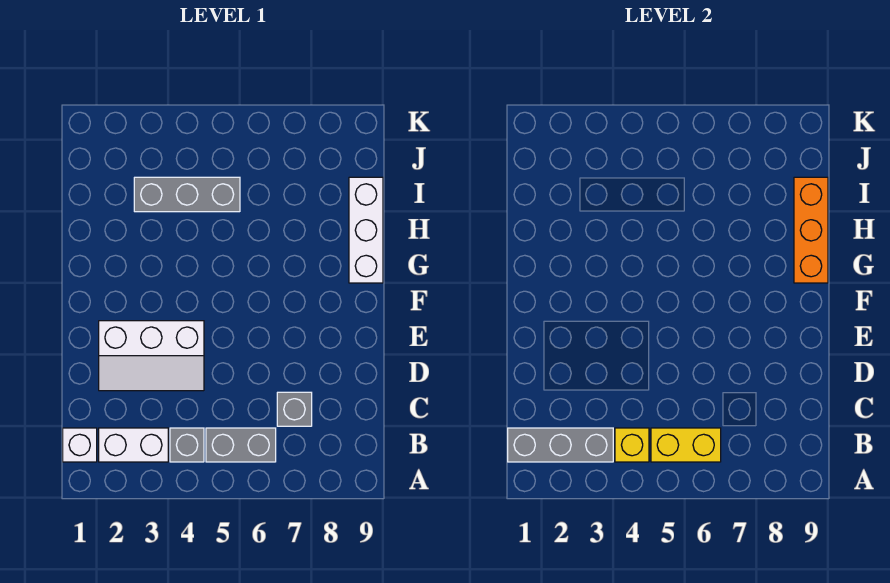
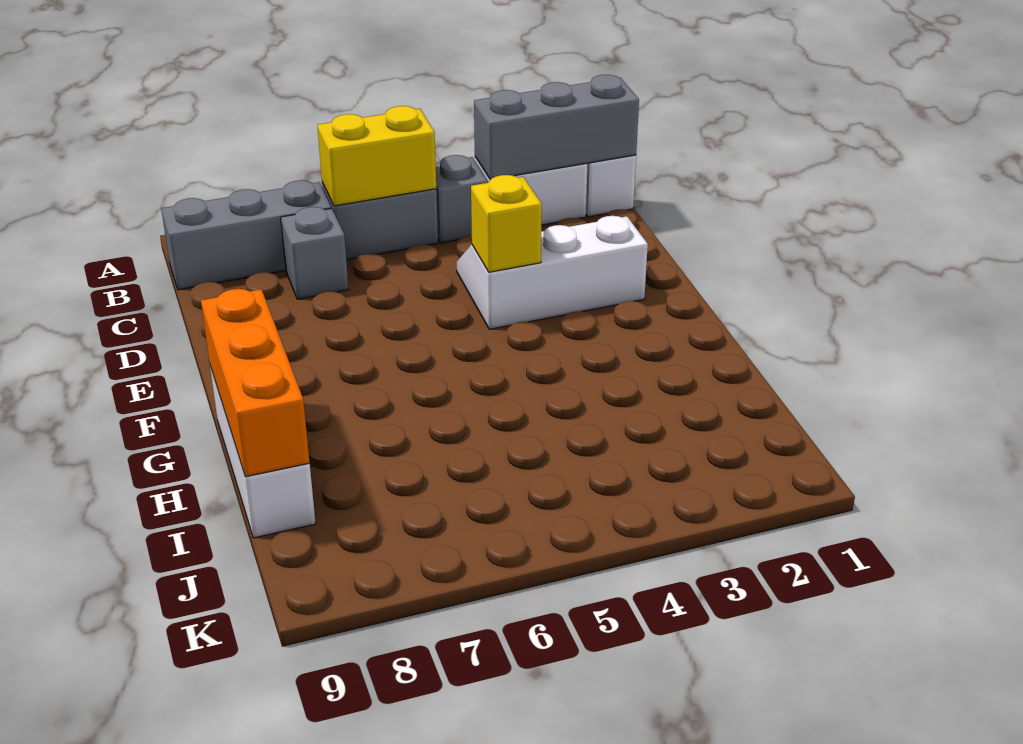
yellow brick B4 level 2 -> yellow brick E4 level 2
grey brick I3:I5 level 1 -> grey brick B7:B9 level 1

